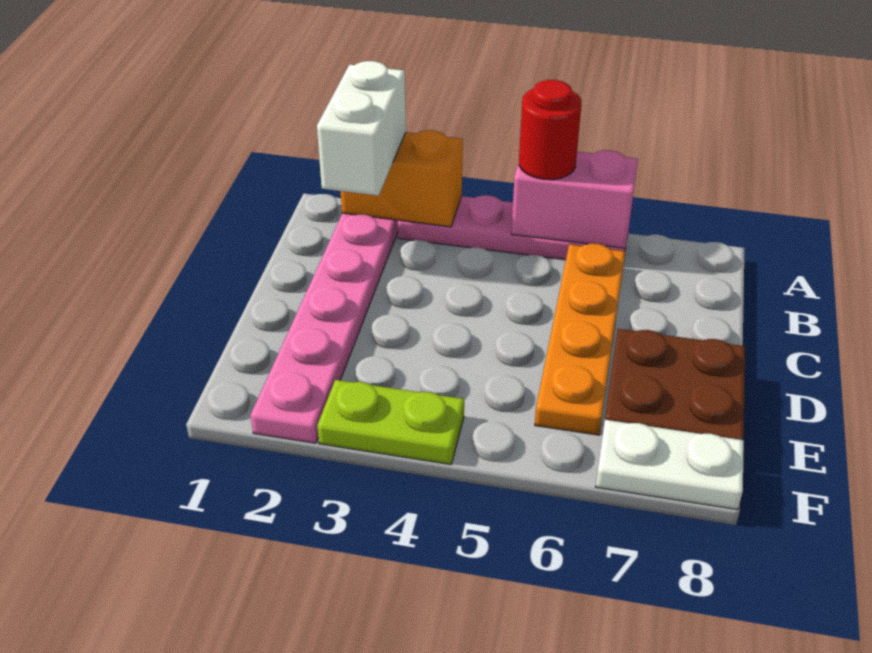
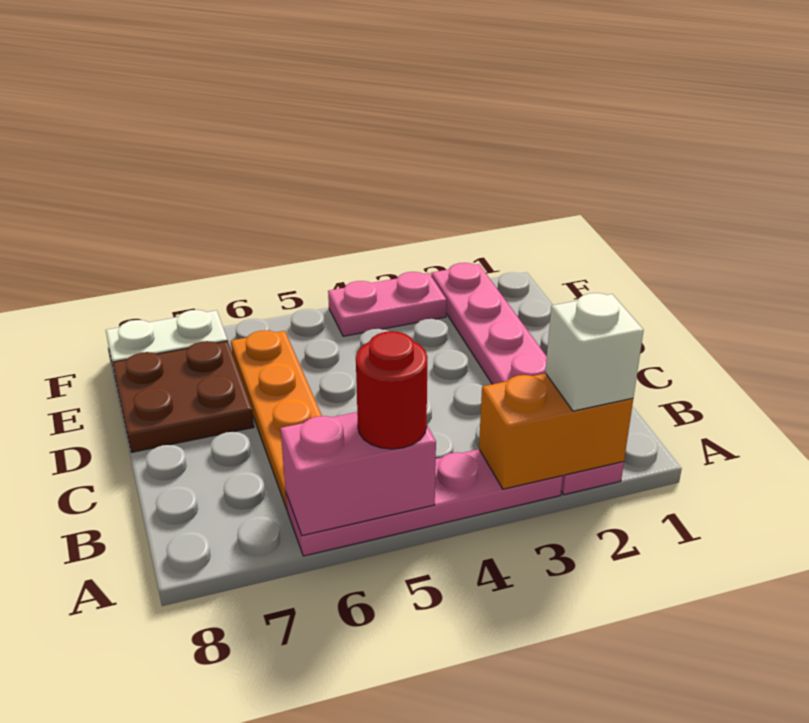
white brick A2:B2 level 3 -> white brick A2 level 3
lime plate F3:F4 level 1 -> pink plate F3:F4 level 1

